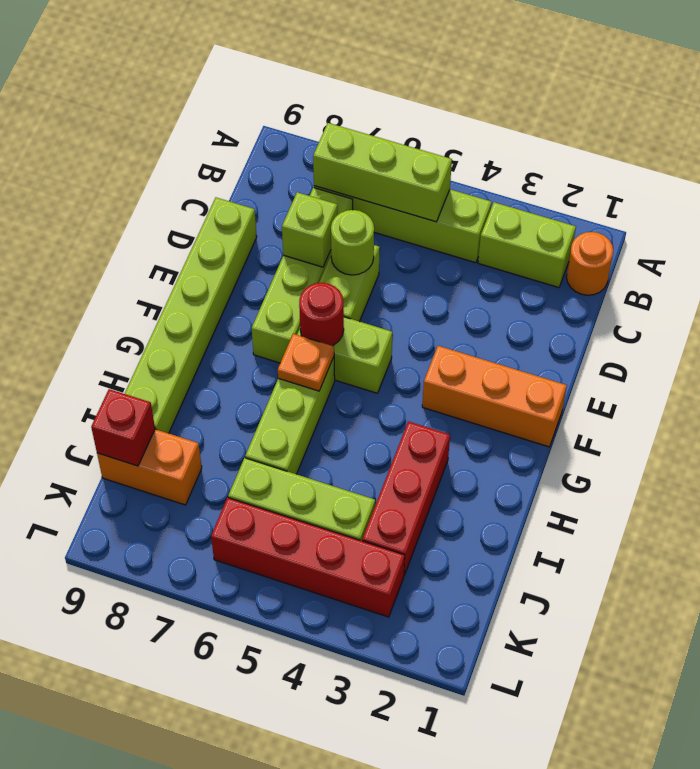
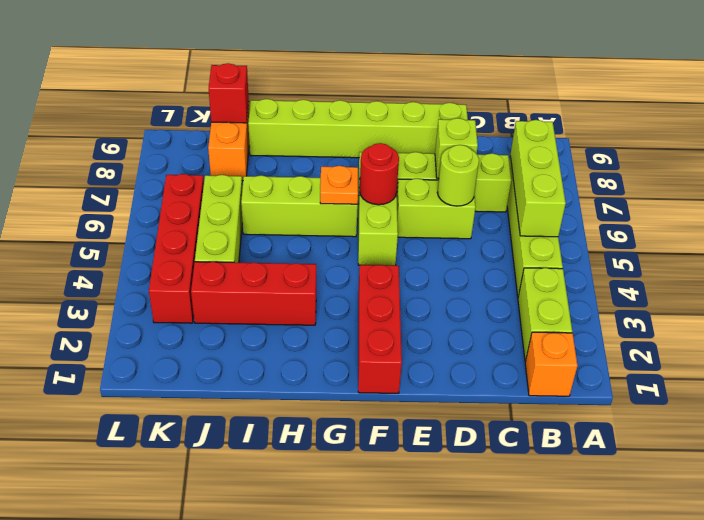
orange round brick B1 level 1 -> orange brick B1 level 1
orange brick F1:F3 level 1 -> red brick F1:F3 level 1

